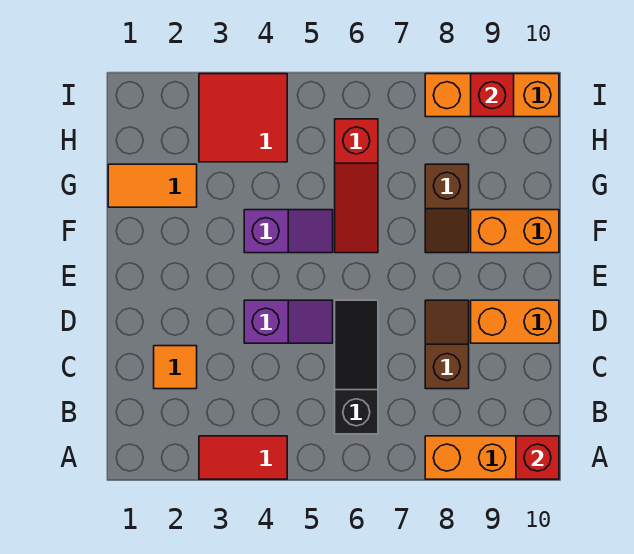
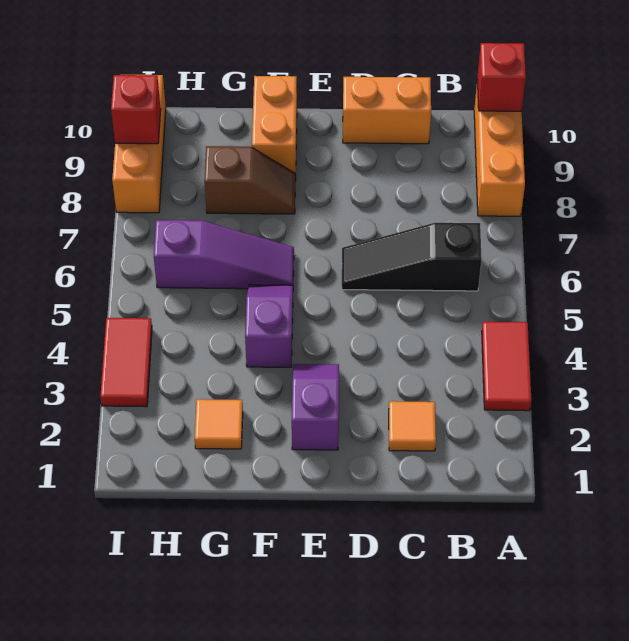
brown slope C8:D8 level 1 top C -> none
purple slope D4:D5 level 1 top 4 -> purple slope E2:E3 level 1 top 2
orange brick D9:D10 level 1 -> orange brick C10:D10 level 1
red slope F6:H6 level 1 top H -> purple slope F6:H6 level 1 top H
orange tile G1:G2 level 1 -> orange tile G2 level 1
red tile H3:I4 level 1 -> red tile I3:I4 level 1

